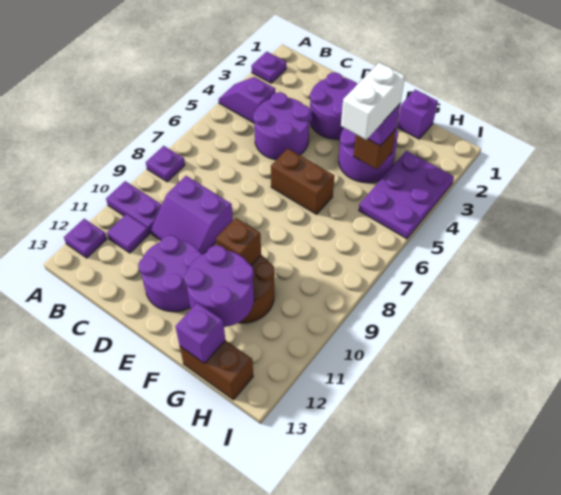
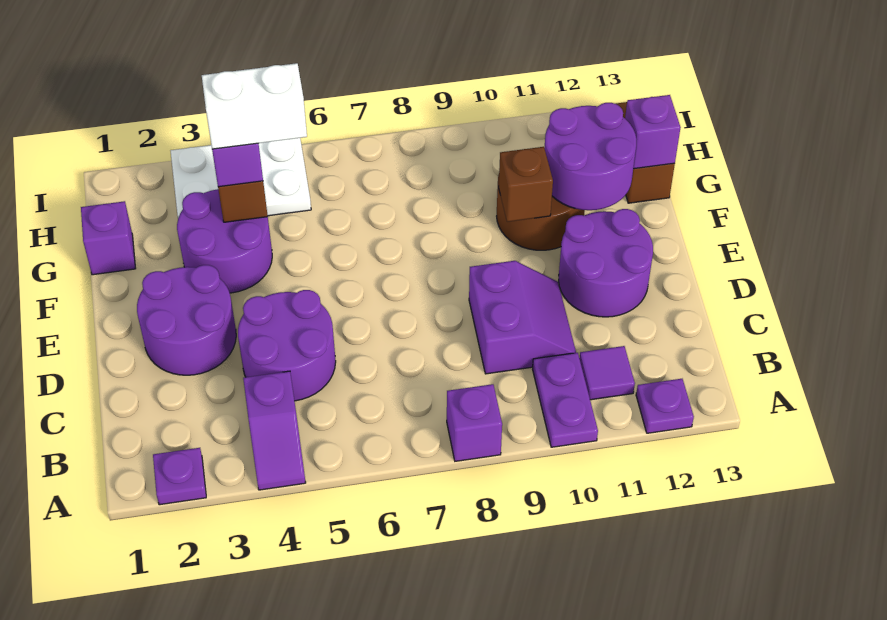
purple plate A8 level 1 -> purple brick A8 level 1
brown brick E6:F6 level 1 -> none
purple plate H3:I5 level 1 -> white plate H3:I5 level 1

